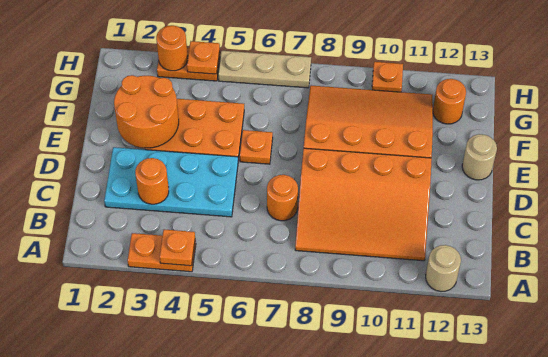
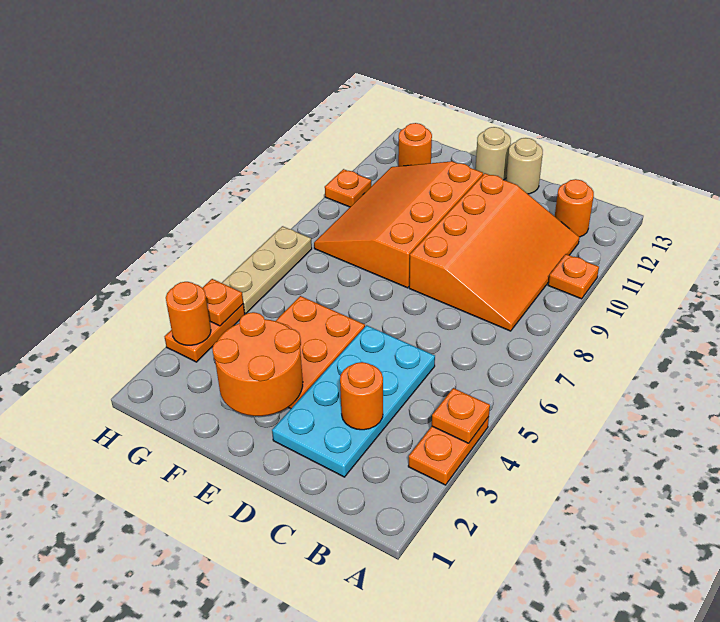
tan round brick A12 level 1 -> tan round brick D13 level 1
orange round brick C7 level 1 -> orange round brick B12 level 1
orange plate E6 level 1 -> orange plate A10 level 1

